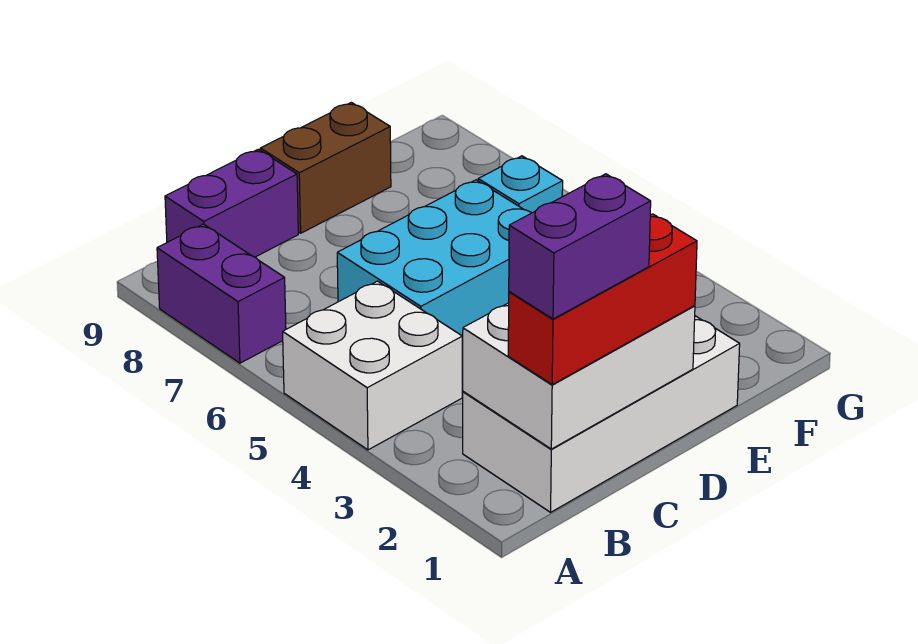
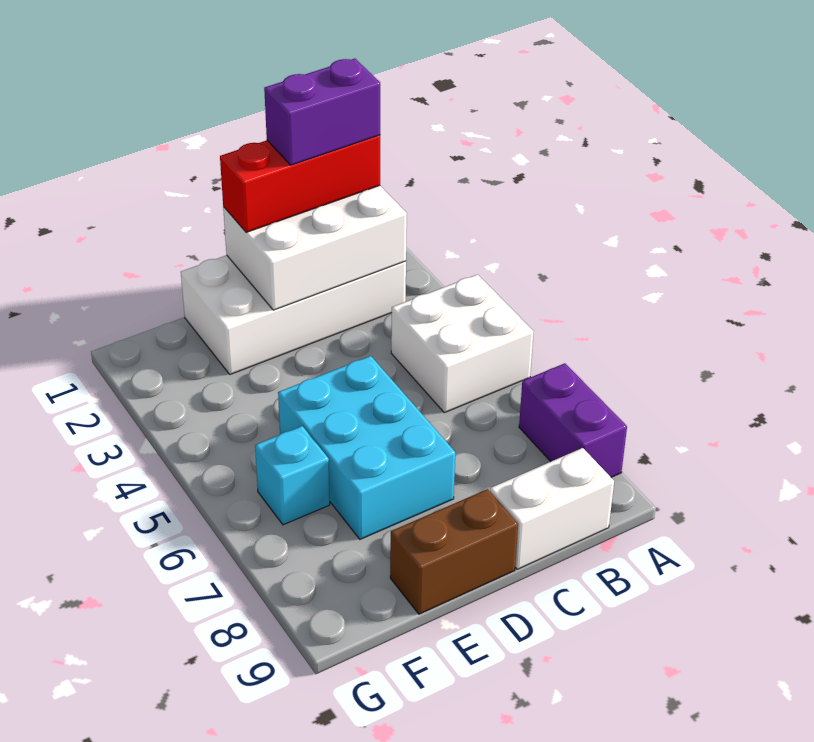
purple brick B9:C9 level 1 -> white brick B9:C9 level 1
cyan brick C5:E6 level 1 -> cyan brick D5:E7 level 1

